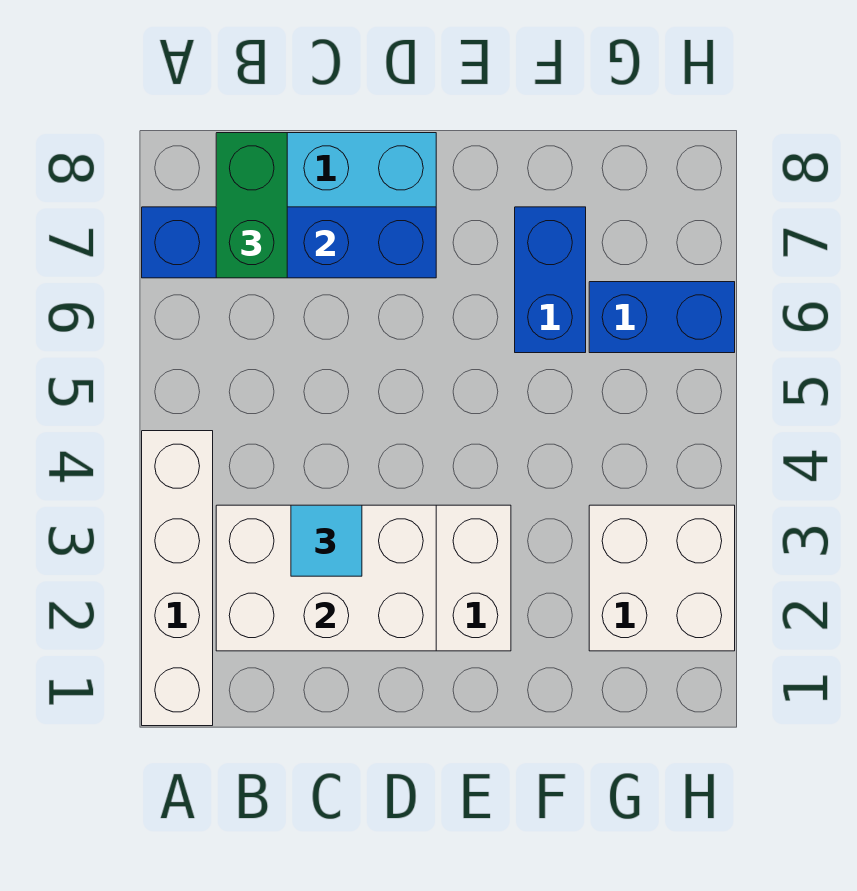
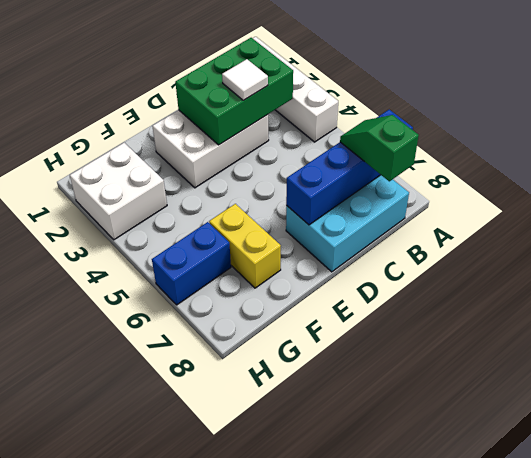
white brick B2:D3 level 2 -> green brick B2:D3 level 2
green brick B7:B8 level 3 -> green slope B7:B8 level 3 top 8
cyan tile C3 level 3 -> white tile C3 level 3
blue brick F6:F7 level 1 -> yellow brick F6:F7 level 1

